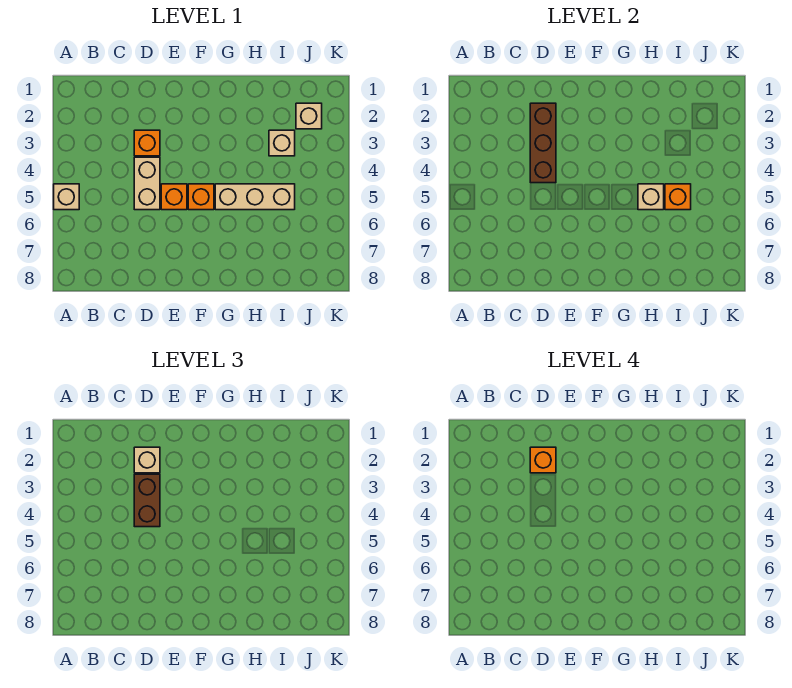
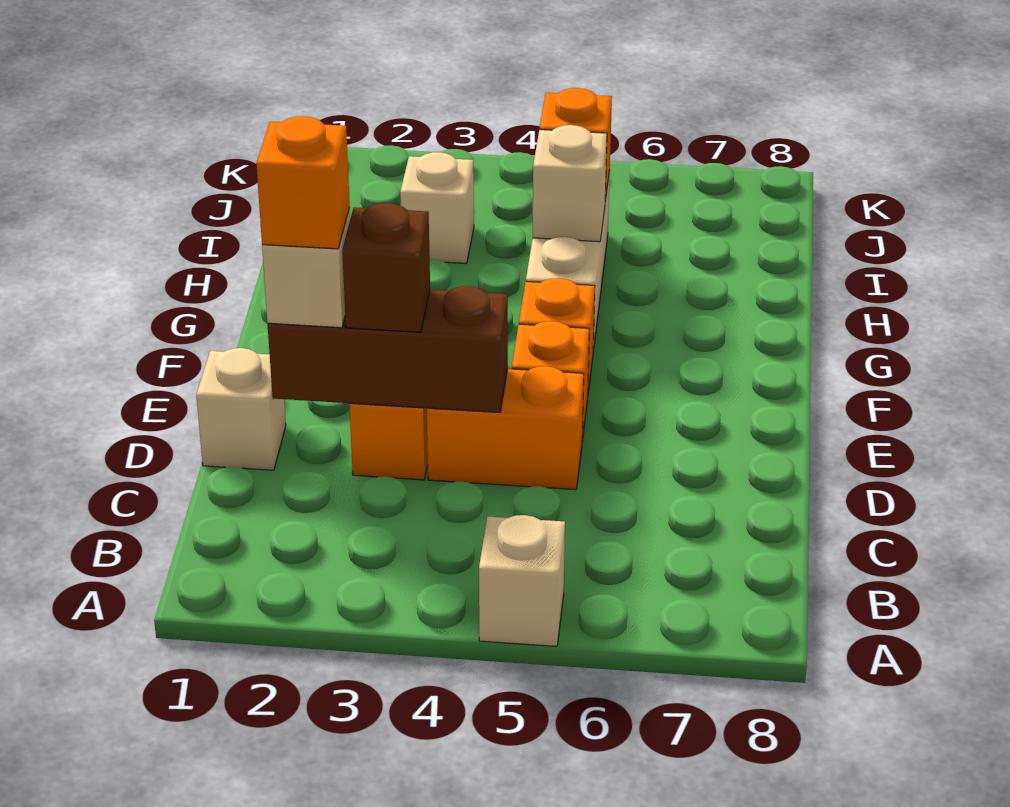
brown brick D3:D4 level 3 -> brown brick D3 level 3
tan brick D4:D5 level 1 -> orange brick D4:D5 level 1
tan brick J2 level 1 -> tan brick D1 level 1

